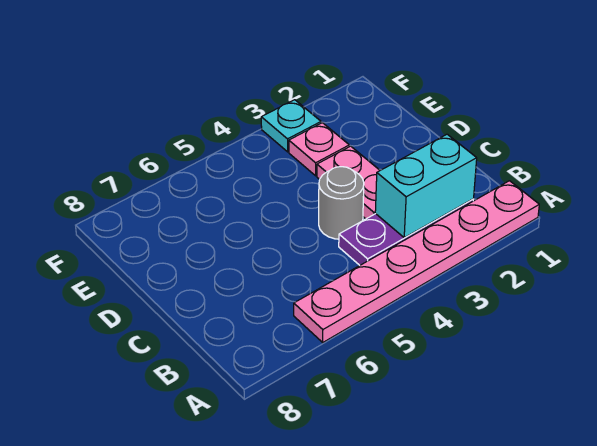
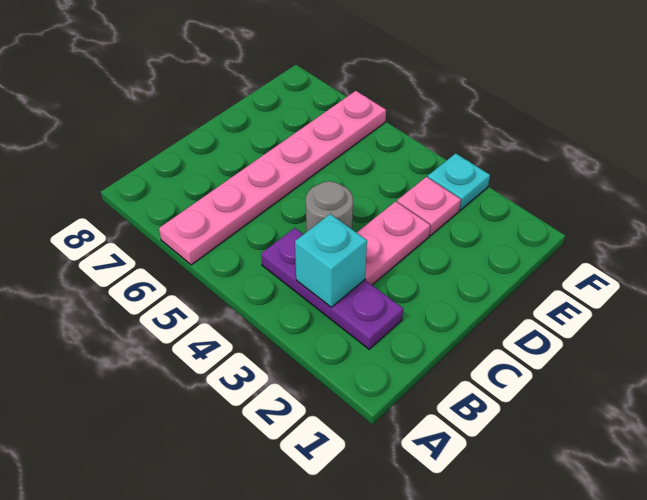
pink plate A1:A6 level 1 -> pink plate A6:F6 level 1
cyan brick B2:B3 level 2 -> cyan brick B3 level 2

